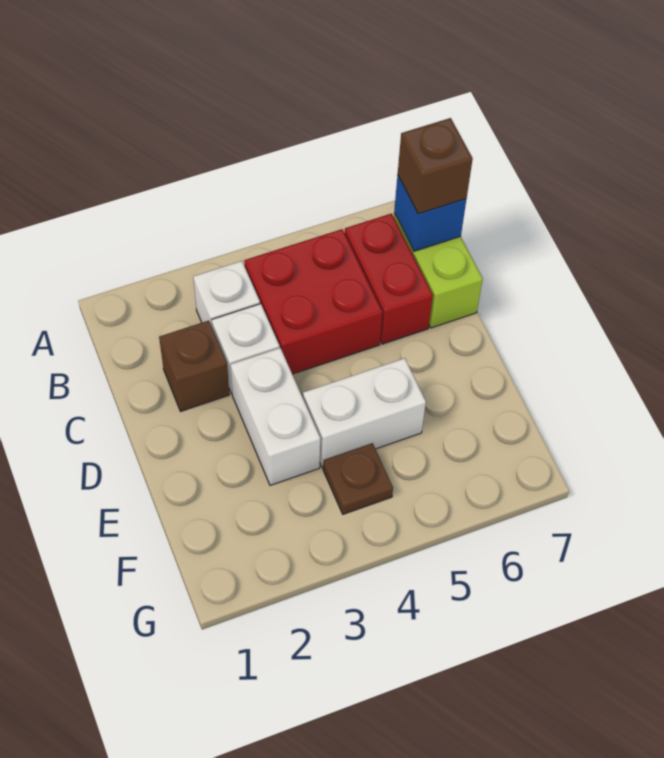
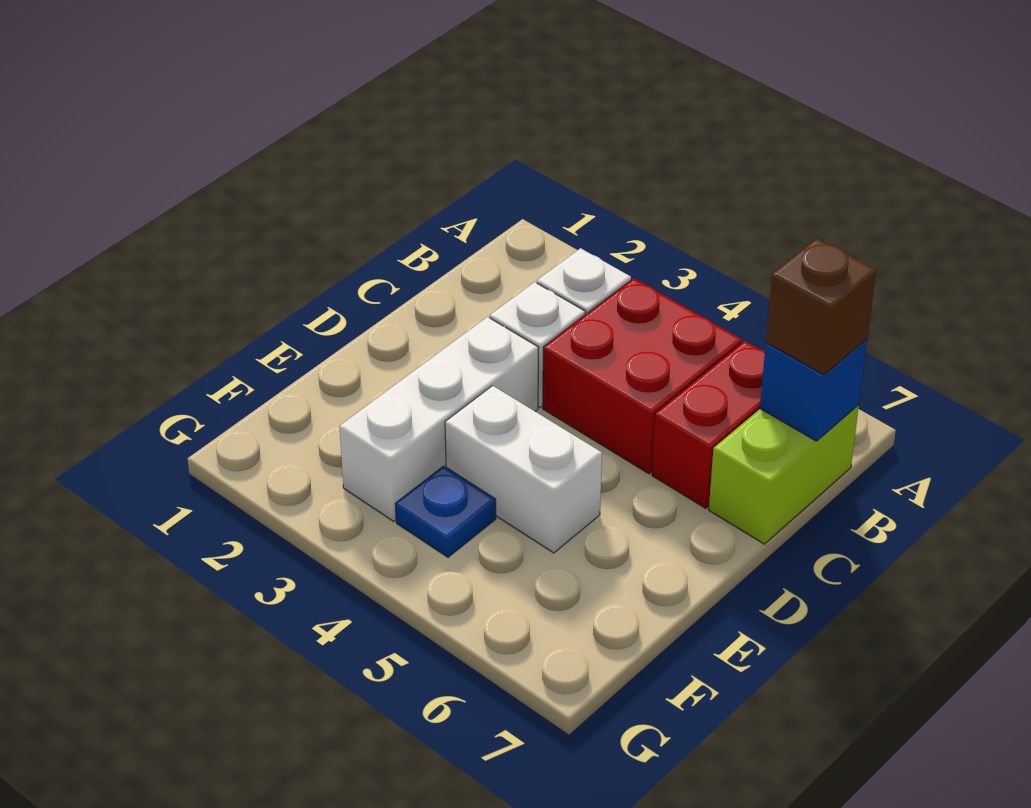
brown brick C2 level 1 -> none
white brick D3:E3 level 1 -> white brick D3:F3 level 1
brown plate F4 level 1 -> blue plate F4 level 1

